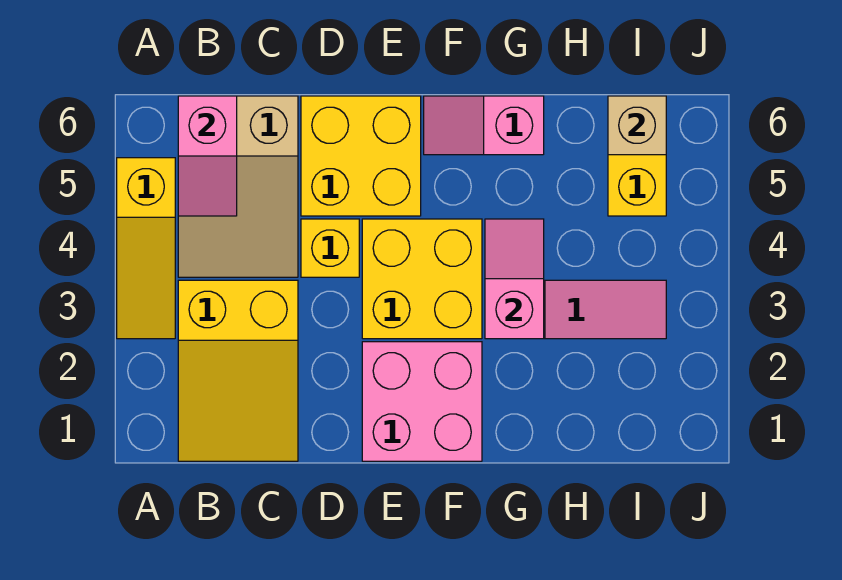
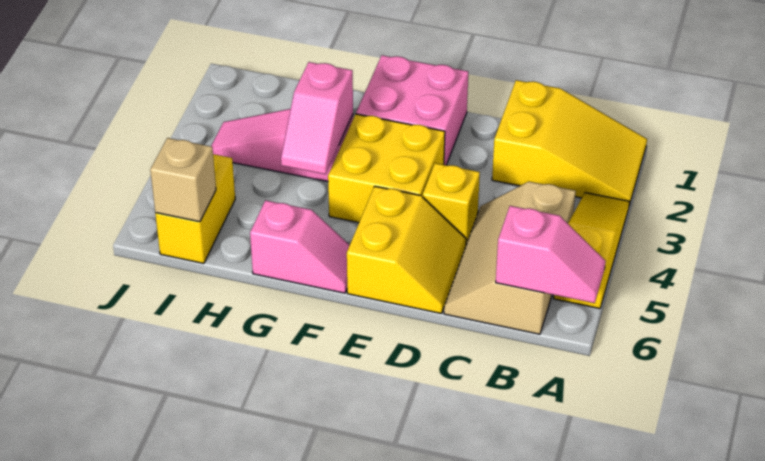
yellow slope B1:C3 level 1 top 3 -> yellow slope A1:C2 level 1 top C
tan slope B4:C6 level 1 top 6 -> tan slope B4:C6 level 1 top B
pink slope B5:B6 level 2 top 6 -> pink slope A6:B6 level 2 top B
yellow brick D5:E6 level 1 -> yellow slope D5:E6 level 1 top E

